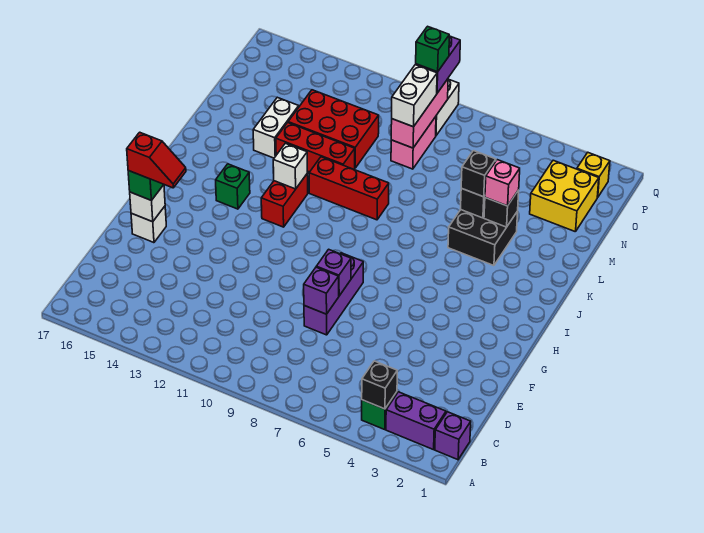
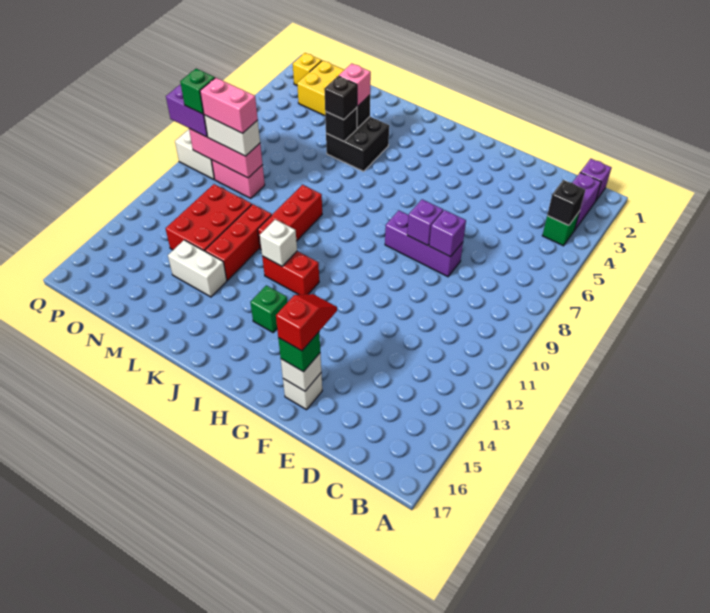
none -> pink brick N9:O9 level 4

